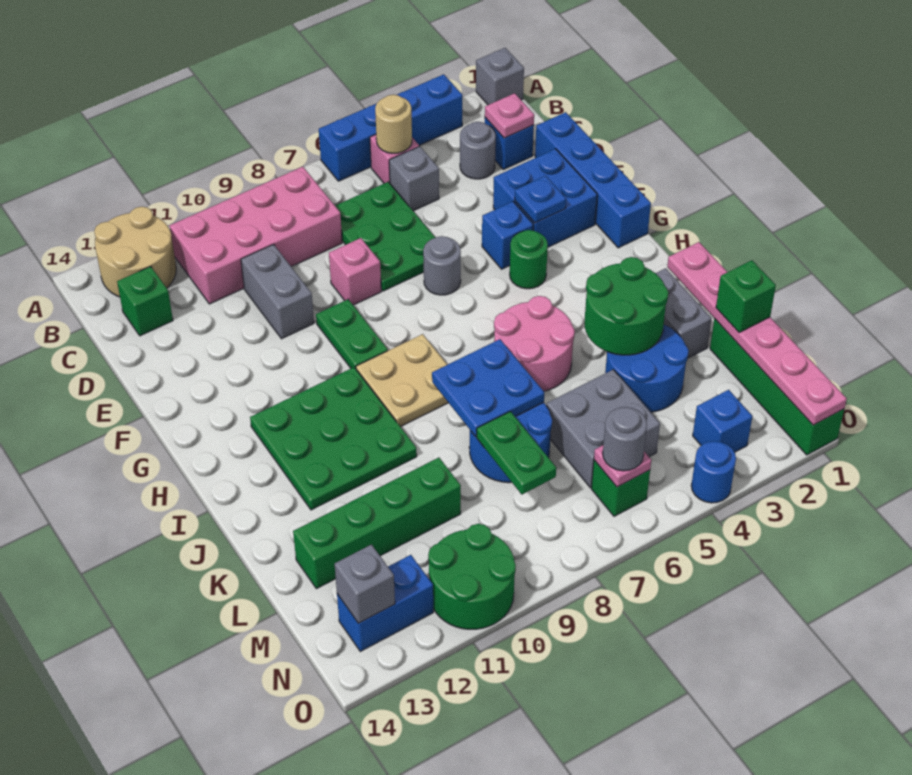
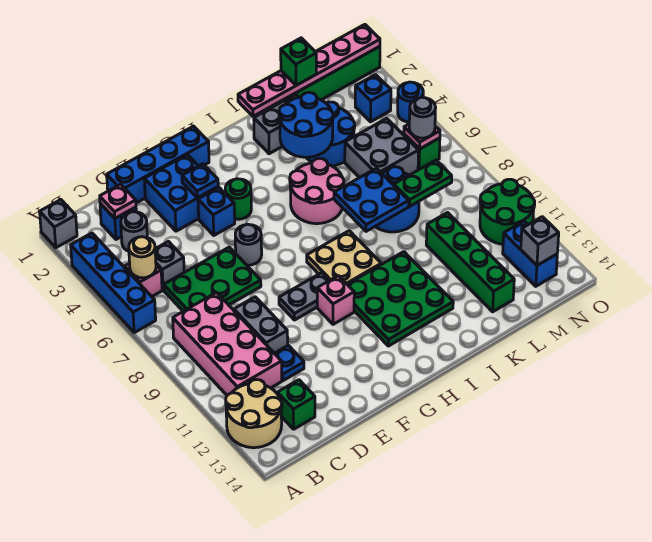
grey brick D10:E10 level 1 -> grey brick D9:D10 level 1
none -> blue plate D11 level 1
pink brick E8 level 1 -> pink brick G10 level 1
green plate F9:G9 level 1 -> grey plate F9:G9 level 1
green round brick J3:K4 level 2 -> blue round brick J3:K4 level 2

